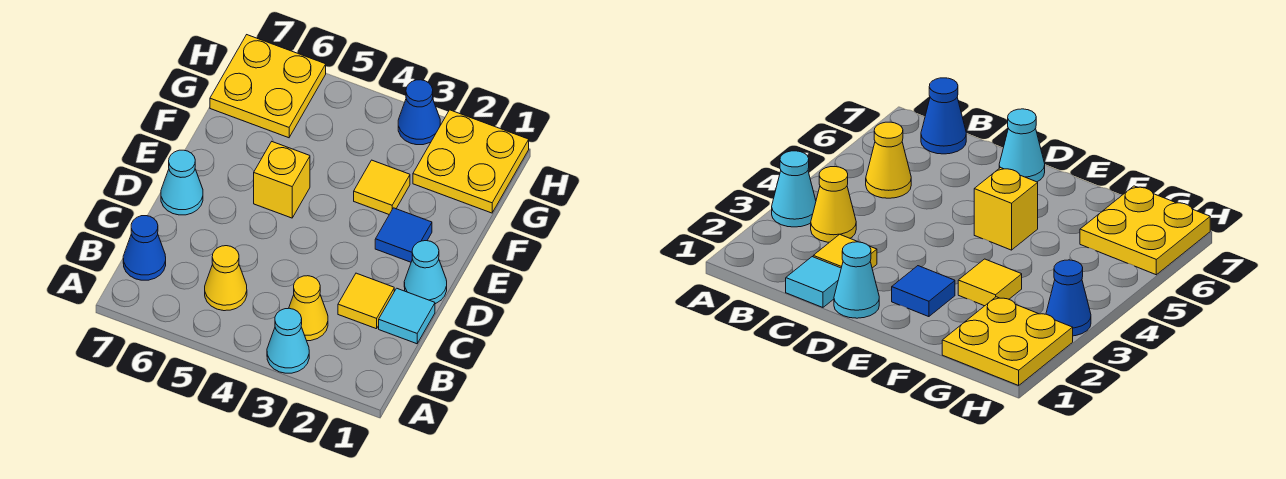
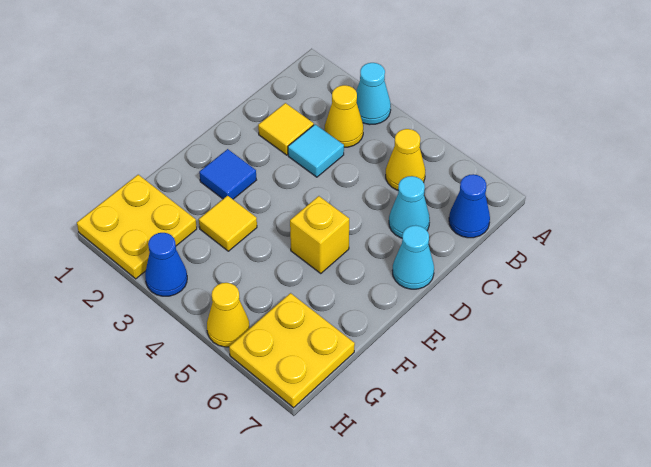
cyan tile C1 level 1 -> cyan tile C3 level 1
cyan cone D1 level 1 -> cyan cone C6 level 1
none -> yellow cone H5 level 1

